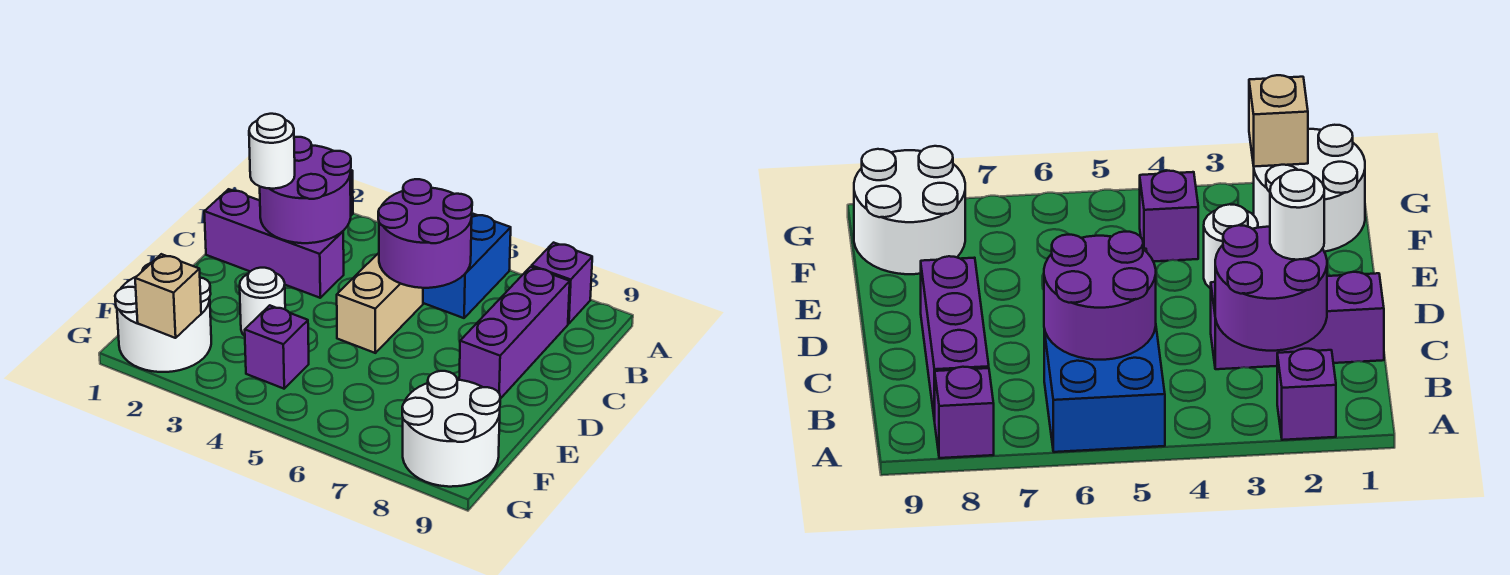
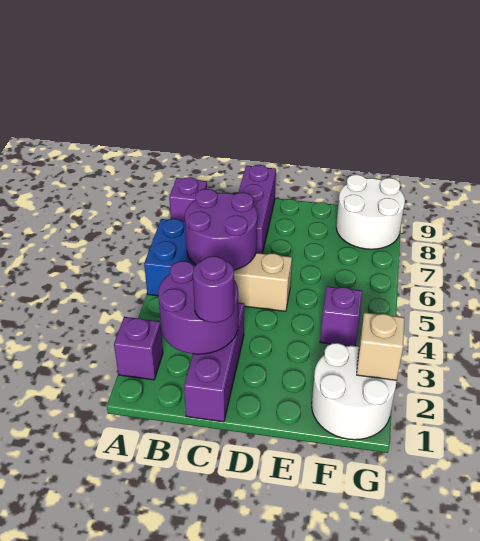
purple brick B8:D8 level 1 -> purple brick C7:C9 level 1
white round brick C2 level 3 -> purple round brick C2 level 3
white round brick E3 level 1 -> none

